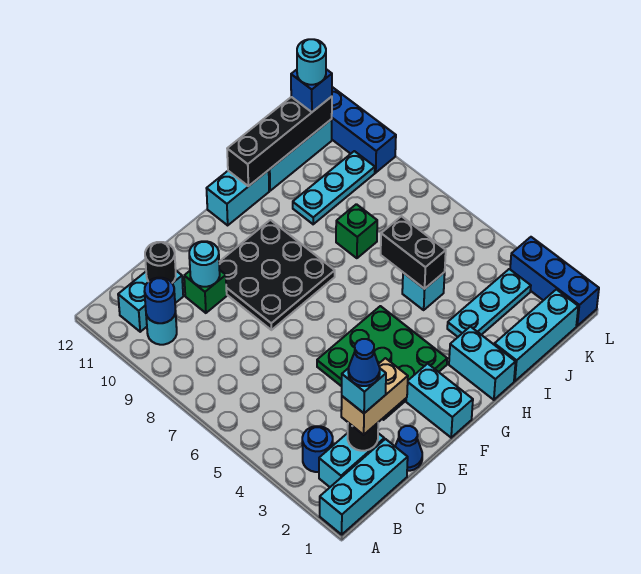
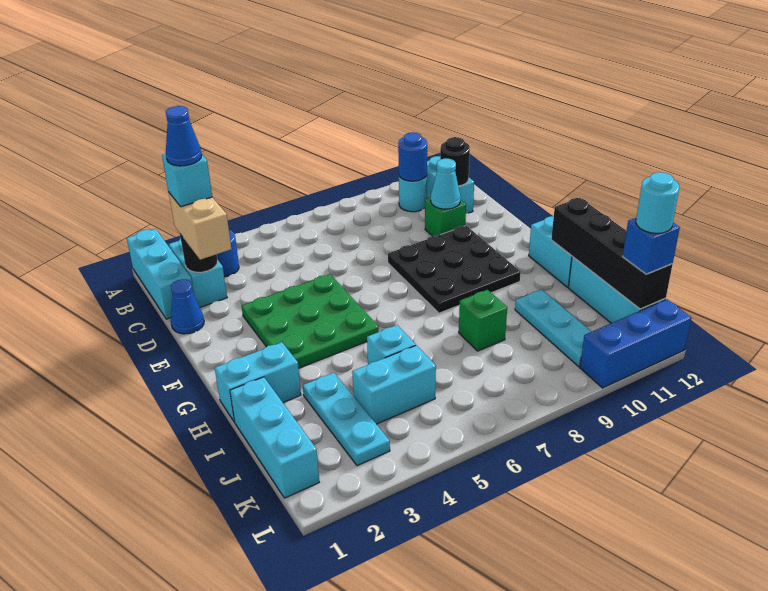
cyan round brick D10 level 2 -> cyan cone D10 level 2
cyan brick F1:F2 level 1 -> cyan brick J4:J5 level 1
black brick I5:I6 level 2 -> none
blue brick L1:L3 level 1 -> none

